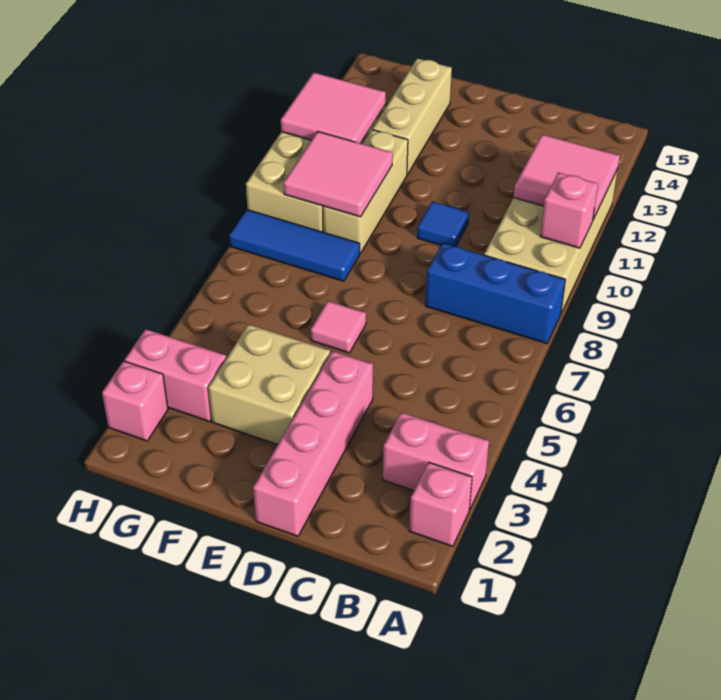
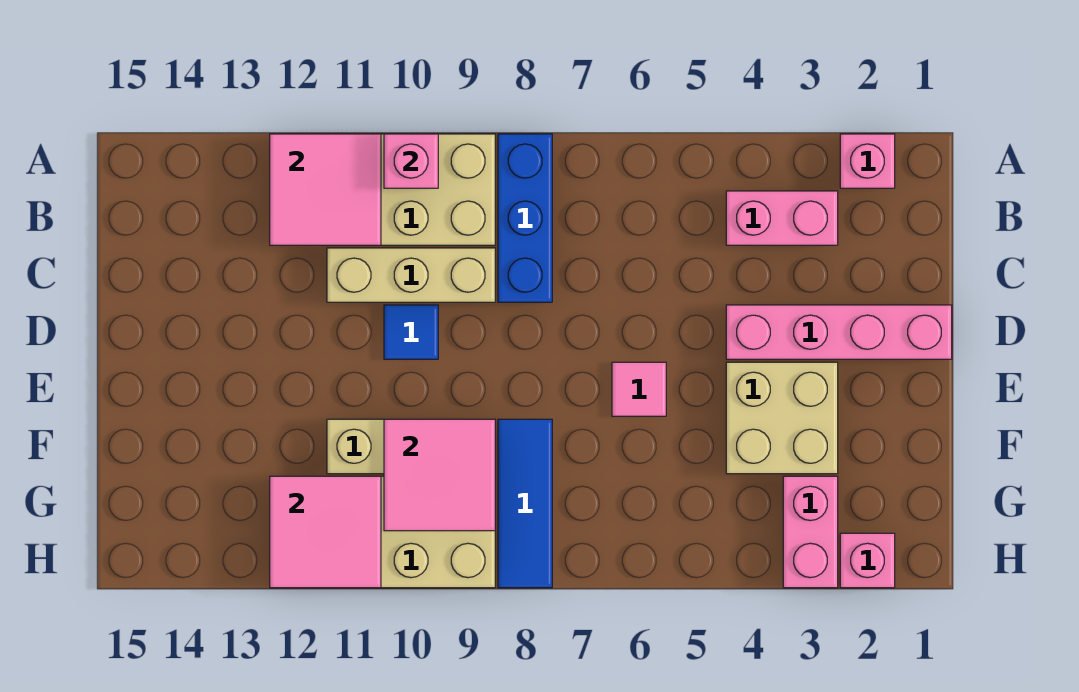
pink brick A3:B3 level 1 -> pink brick B3:B4 level 1
tan brick F12:F14 level 1 -> tan brick C9:C11 level 1

